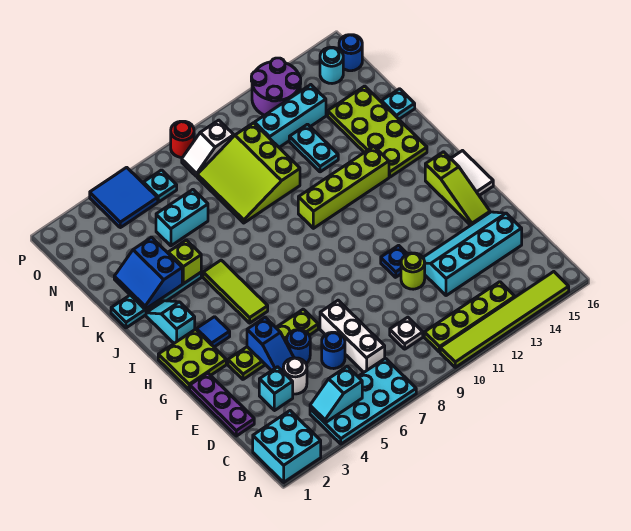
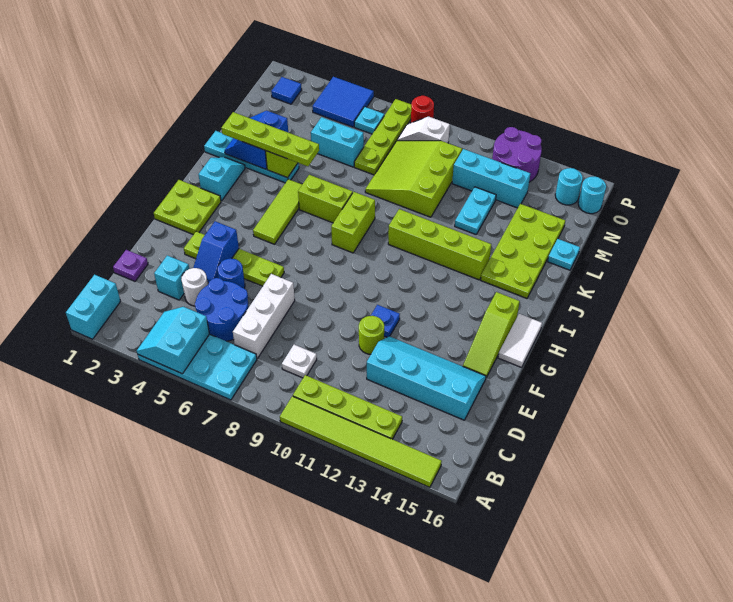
cyan brick A1:B2 level 1 -> cyan brick A1:B1 level 1
cyan slope B4:B5 level 2 top 5 -> cyan slope A4:B5 level 2 top 5
purple plate D1:F1 level 1 -> purple plate D1 level 1
blue round brick D6 level 1 -> blue round brick C5:D6 level 1
blue tile H3 level 1 -> blue tile O2 level 1
none -> lime brick I8:J8 level 1
none -> lime brick J6:J7 level 1
none -> lime plate K2:K5 level 3
none -> lime plate M7:P7 level 1
blue round brick O16 level 1 -> cyan round brick O16 level 1

